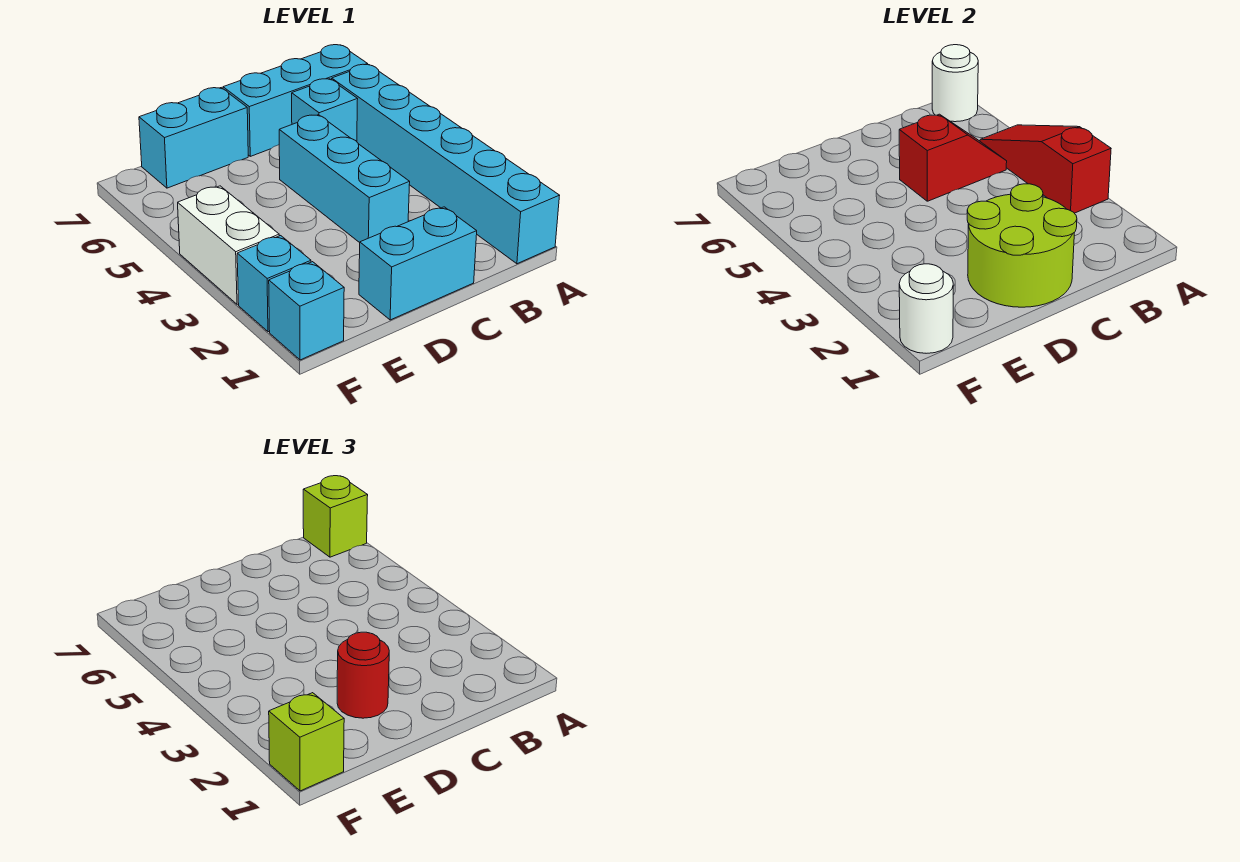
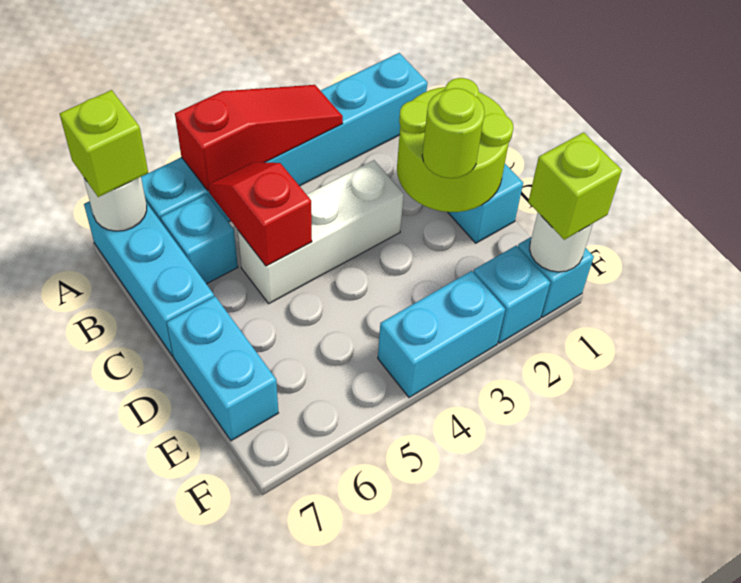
red slope A3:A5 level 2 top 3 -> red slope A3:A5 level 2 top 5
cyan brick C3:C5 level 1 -> white brick C3:C5 level 1
red round brick D2 level 3 -> lime round brick D2 level 3
white brick F3:F4 level 1 -> cyan brick F3:F4 level 1

